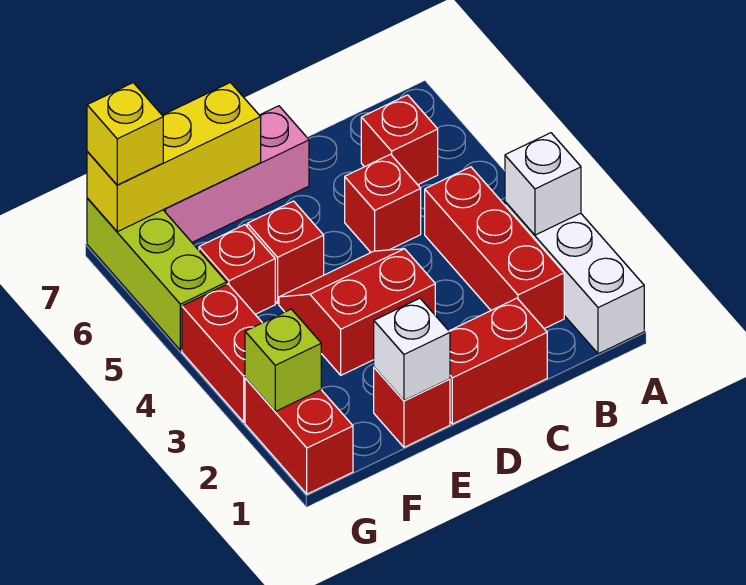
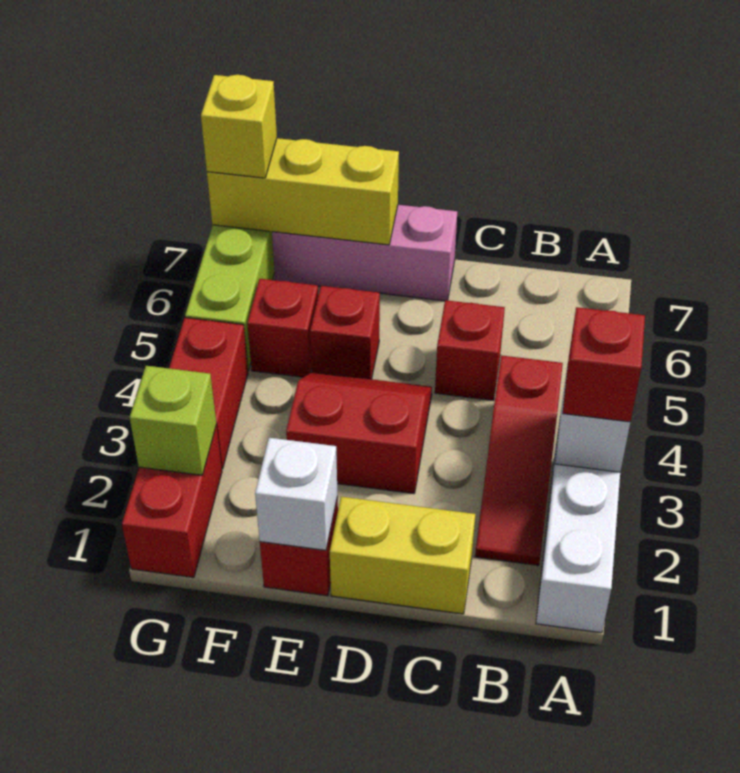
red brick B2:B4 level 1 -> red slope B2:B4 level 1 top 4
red brick B6 level 1 -> red brick A3 level 3
red brick C1:D1 level 1 -> yellow brick C1:D1 level 1

